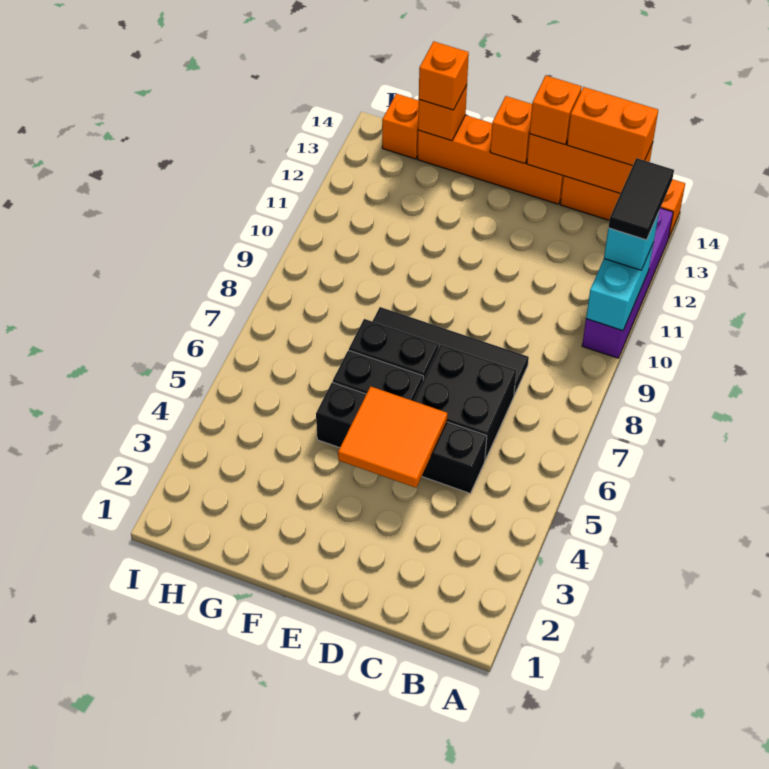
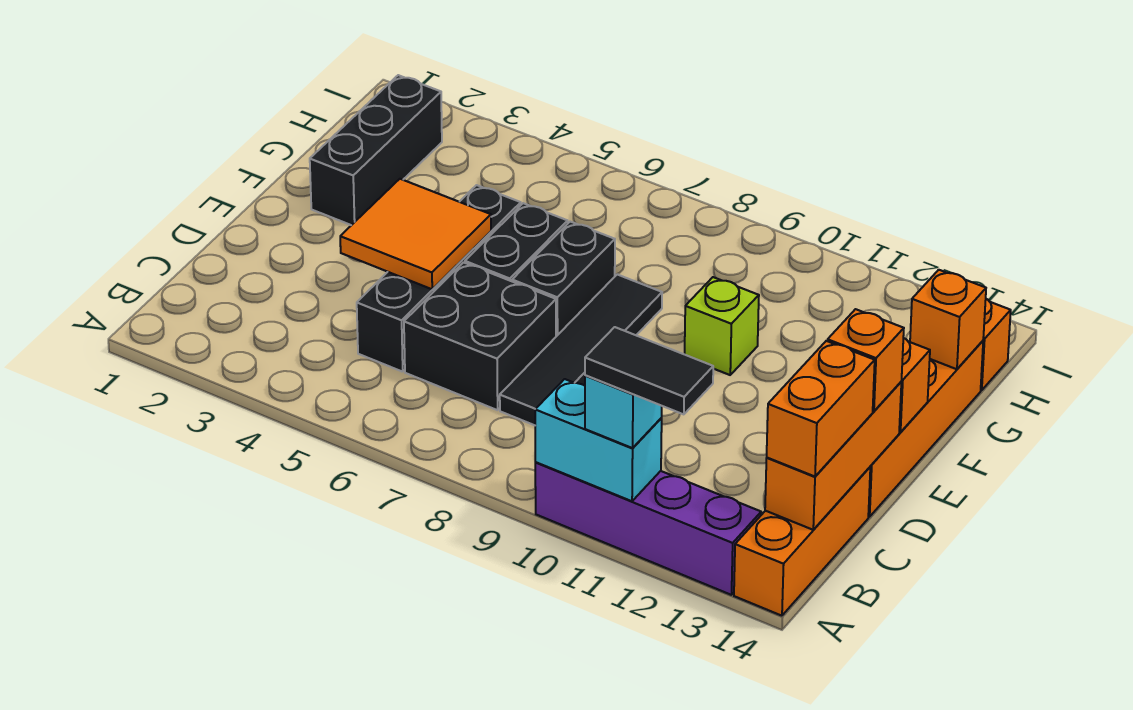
none -> black brick F2:H2 level 1
none -> lime brick F10 level 1
orange brick G14 level 3 -> none

